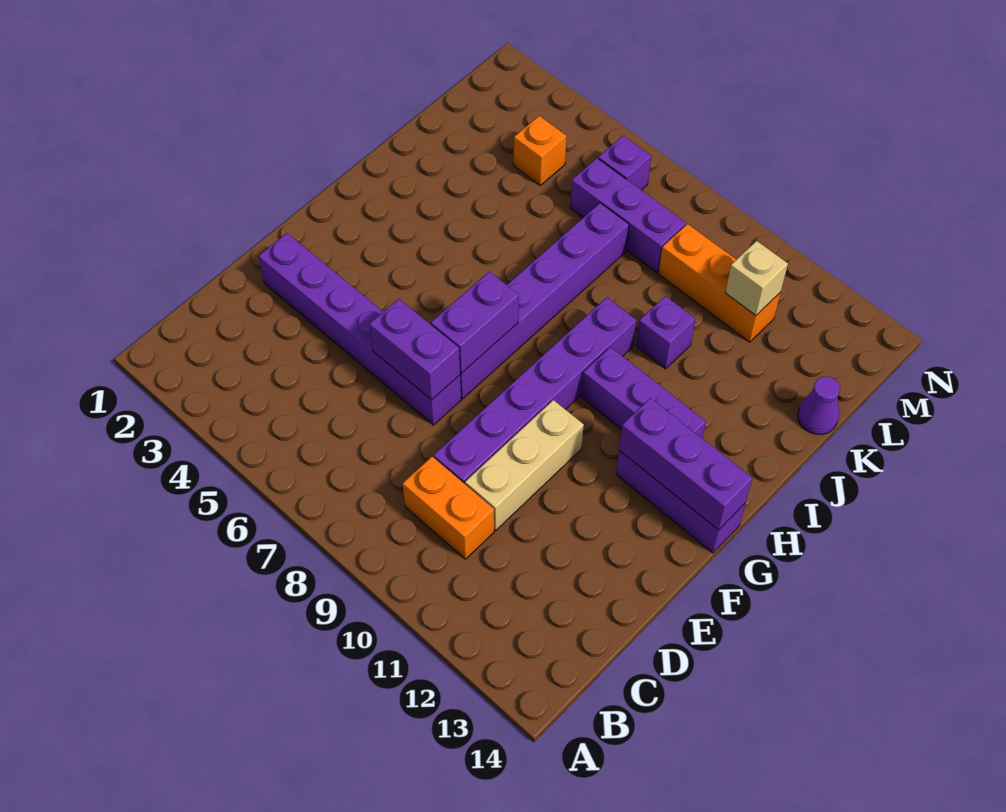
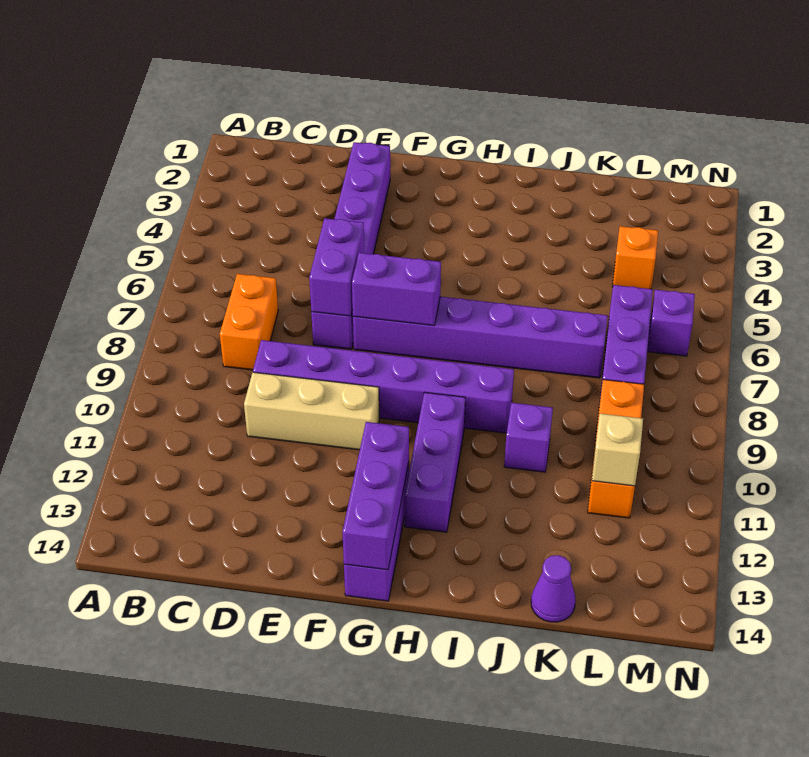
orange brick C9:C10 level 1 -> orange brick C7:C8 level 1

